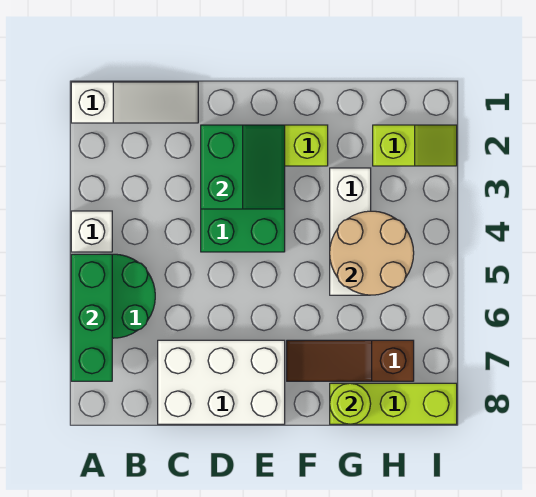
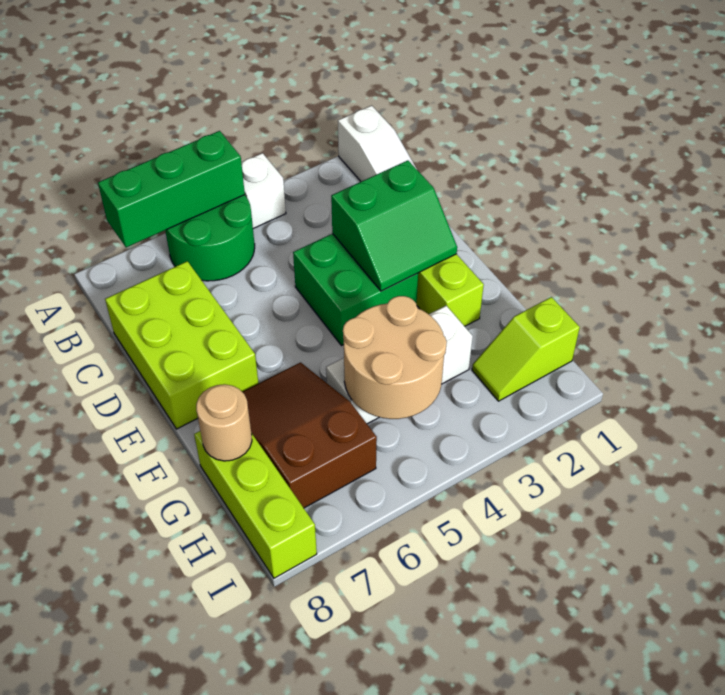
white brick C7:E8 level 1 -> lime brick C7:E8 level 1
brown slope F7:H7 level 1 top H -> brown slope F6:H7 level 1 top H
lime round brick G8 level 2 -> tan round brick G8 level 2
lime slope H2:I2 level 1 top H -> lime slope H1:H2 level 1 top 1

